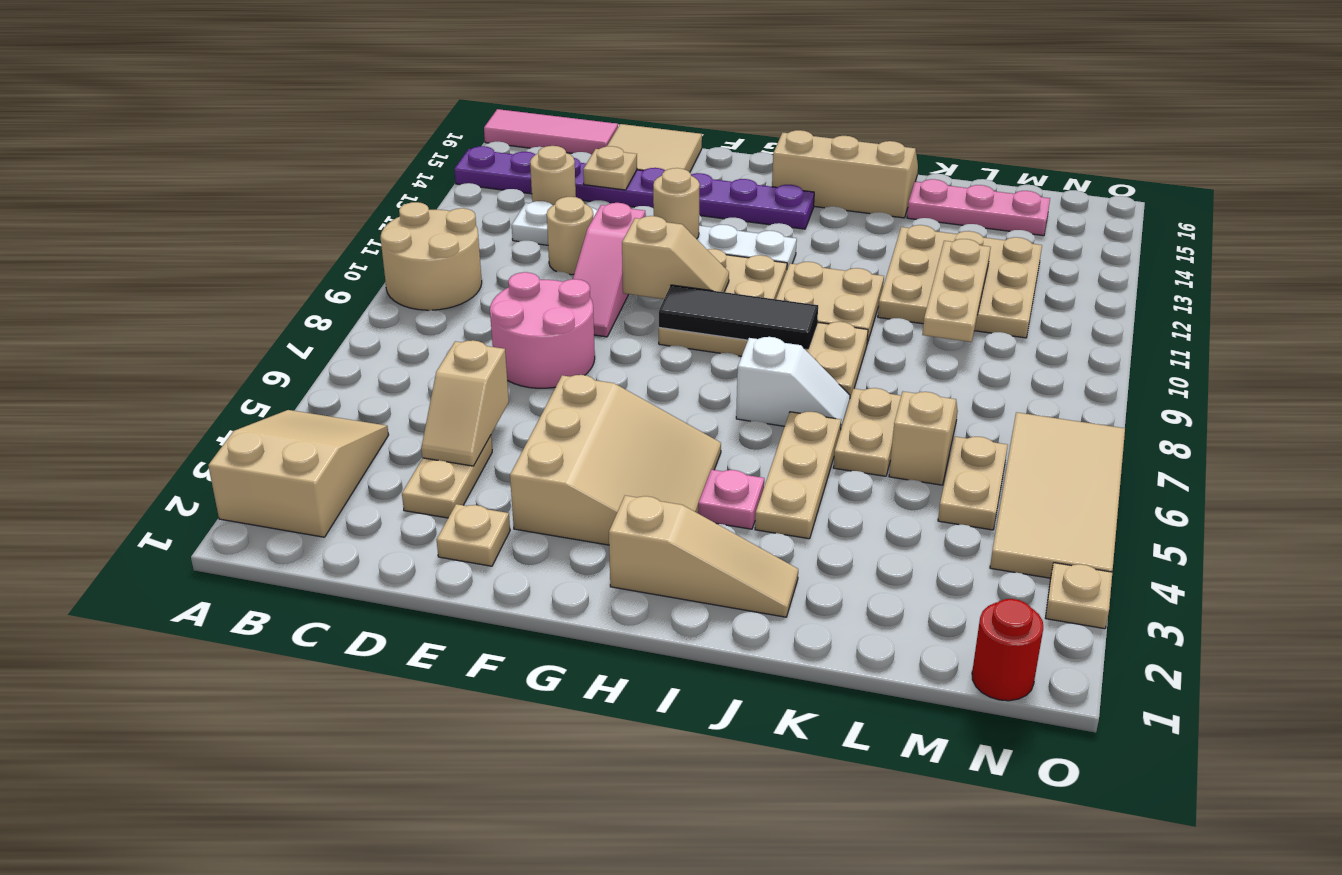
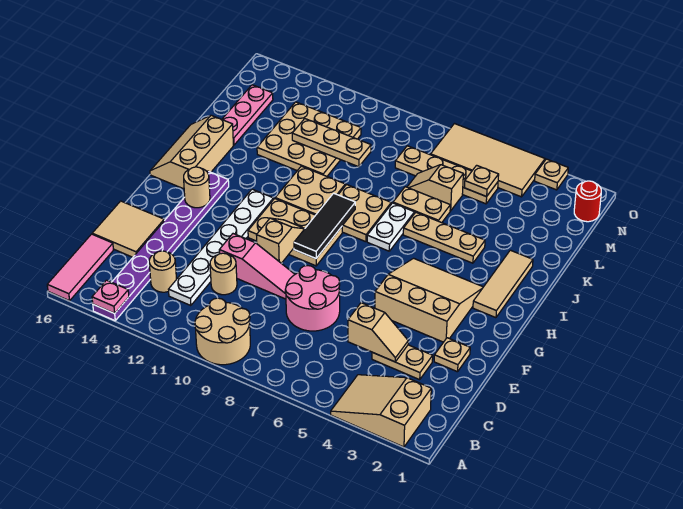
tan plate D14 level 2 -> tan plate M5 level 2
tan round brick F12 level 2 -> tan round brick G14 level 2
tan slope H2:J2 level 1 top H -> tan tile H2:J2 level 1
pink plate I4 level 1 -> pink plate A14 level 2
white slope I7:J7 level 1 top I -> white plate I7:J7 level 1
tan plate M5:M6 level 1 -> tan plate M5:M8 level 1

